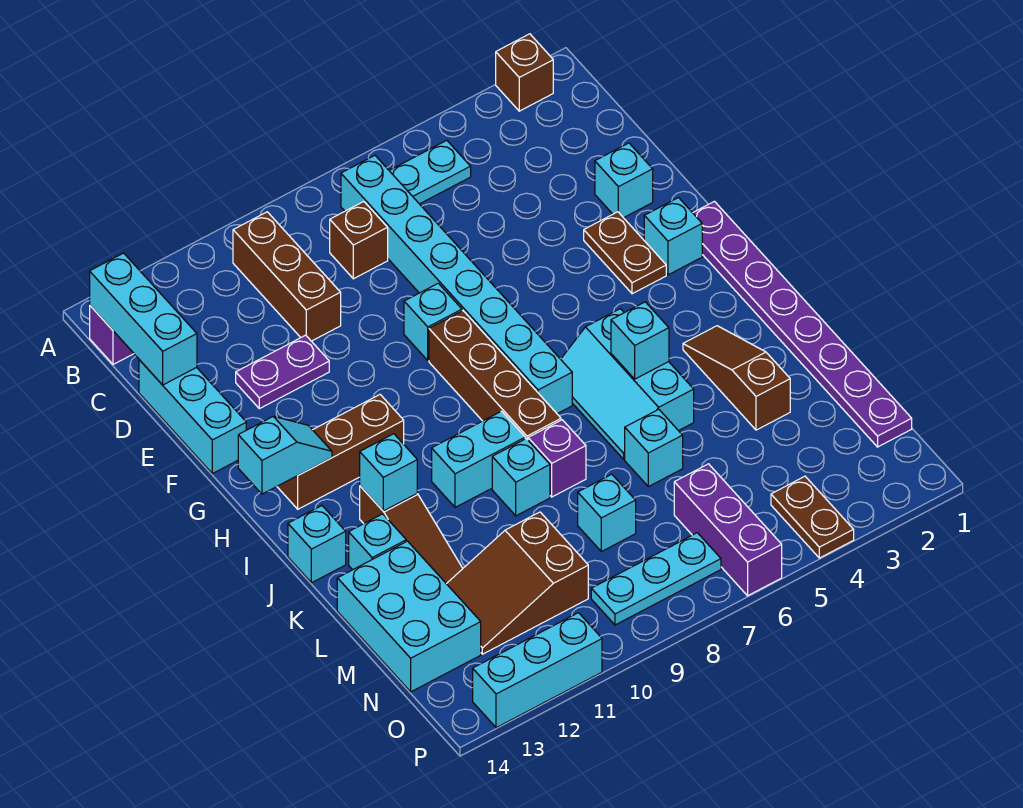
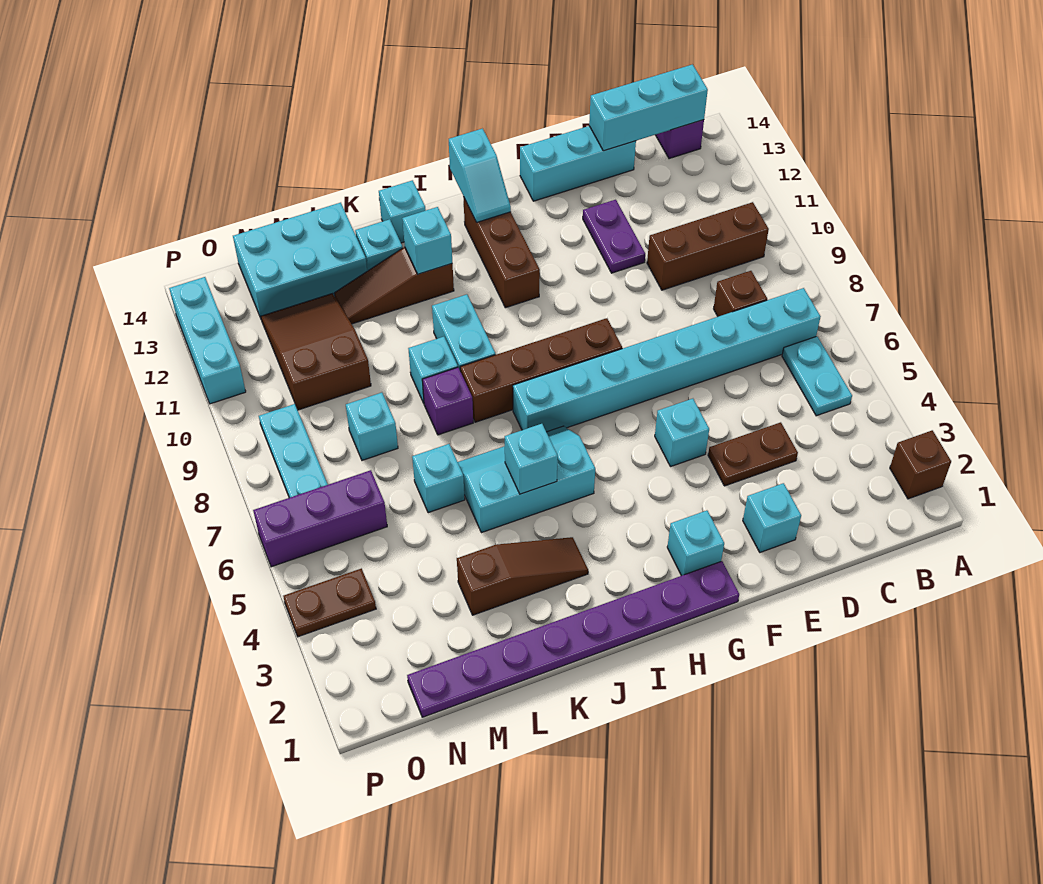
brown plate F3:G3 level 1 -> brown plate D4:E4 level 1
cyan brick F8 level 1 -> cyan brick F5 level 1

